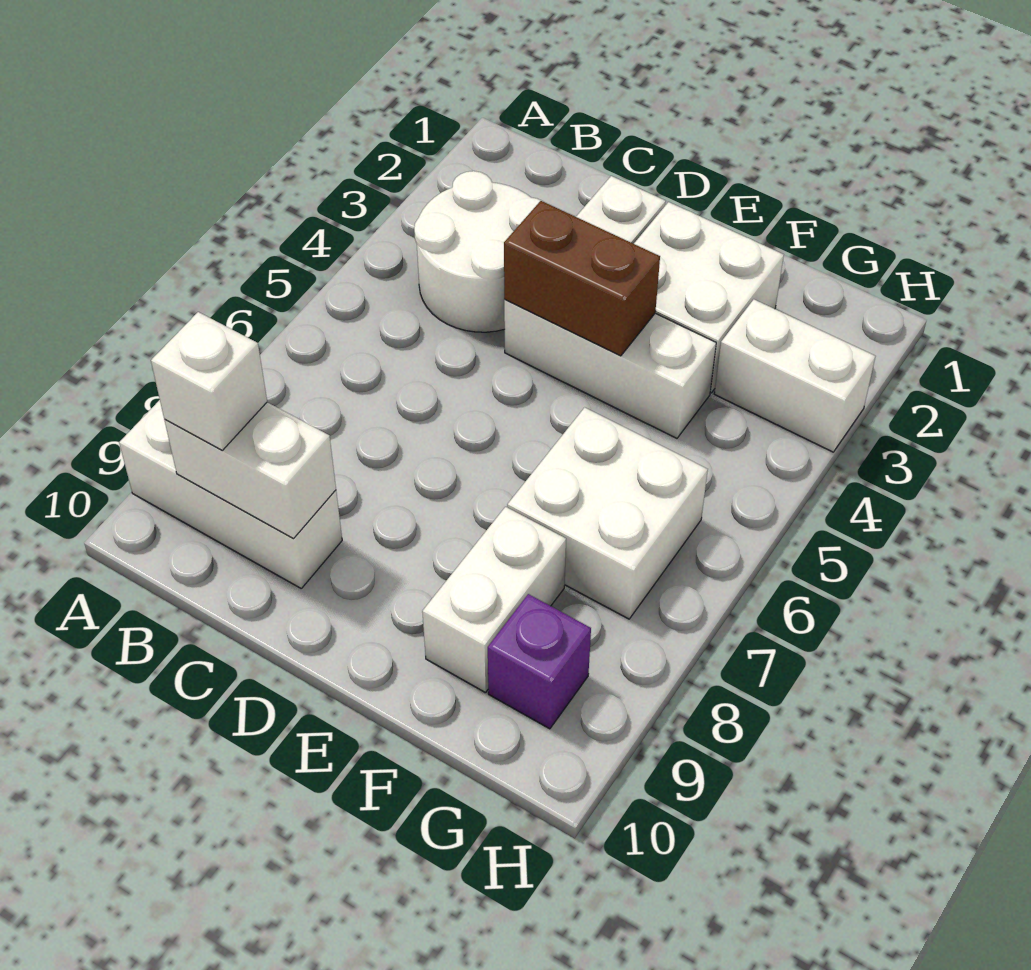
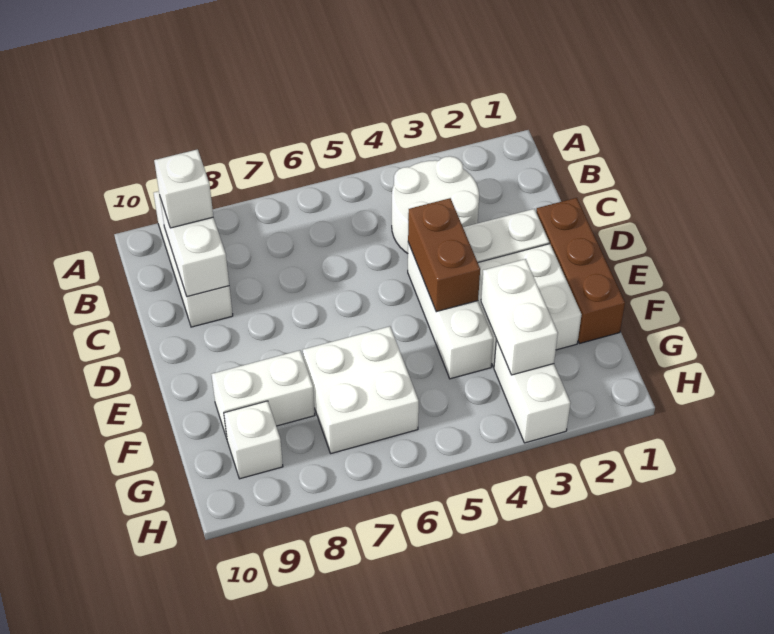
none -> brown brick D1:F1 level 1
none -> white brick F3:G3 level 2
purple brick G9 level 1 -> white brick G9 level 1

